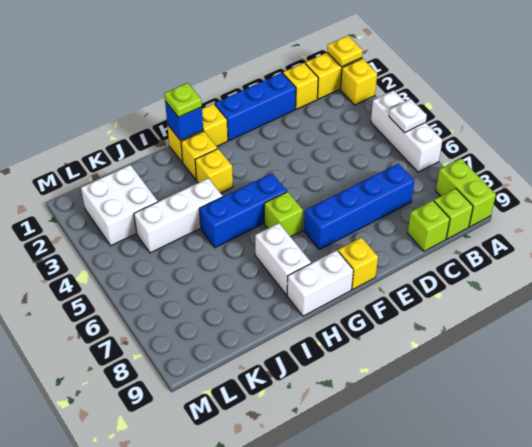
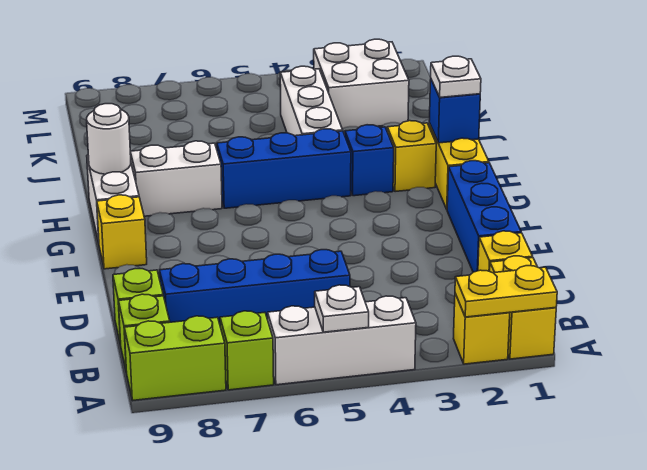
yellow plate A1 level 2 -> yellow plate A1:A2 level 2
blue brick C7:F7 level 1 -> blue brick C5:C8 level 1
blue brick G5:I5 level 1 -> blue brick H4:H6 level 1
lime brick G6 level 1 -> lime brick A7 level 1
lime plate H1 level 3 -> white plate H1 level 3
yellow brick H3 level 1 -> blue brick H3 level 1
none -> white round brick H9 level 2

